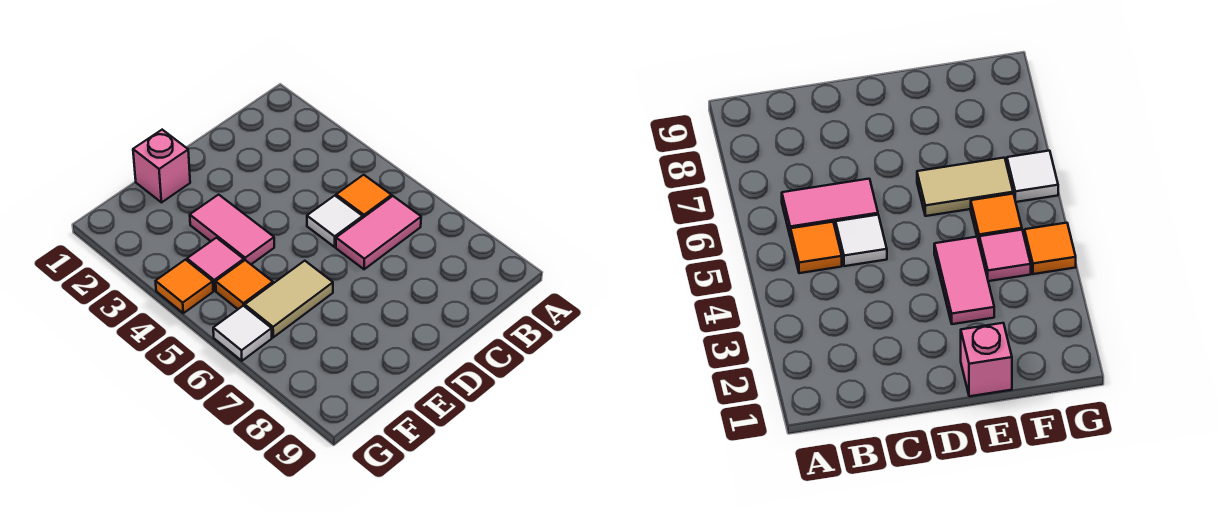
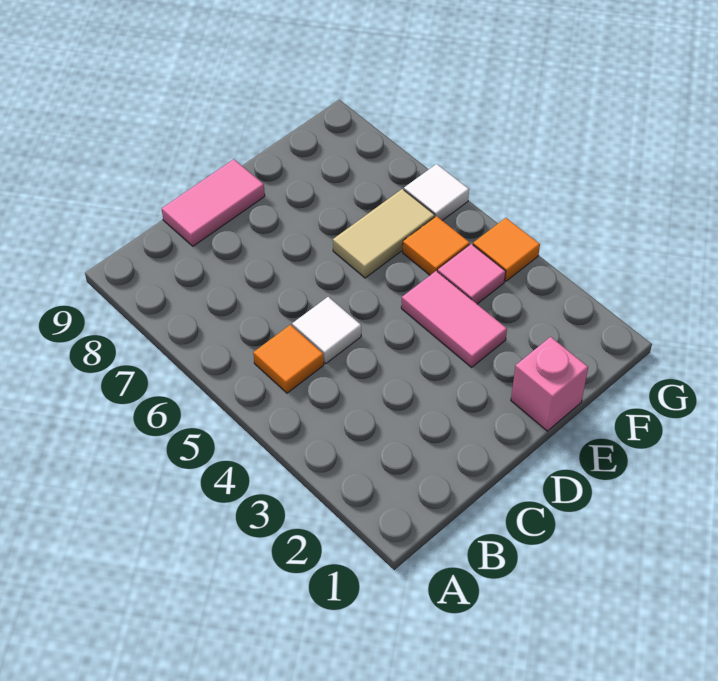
pink tile B6:C6 level 1 -> pink tile C9:D9 level 1

